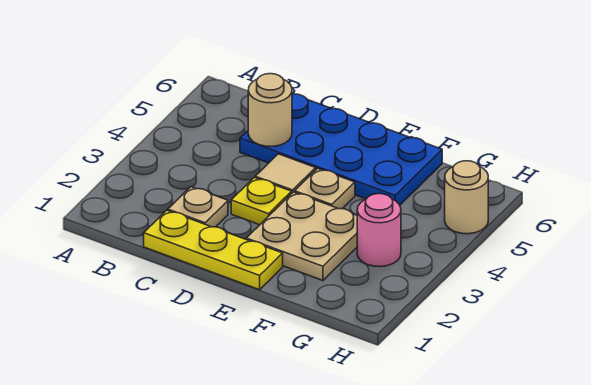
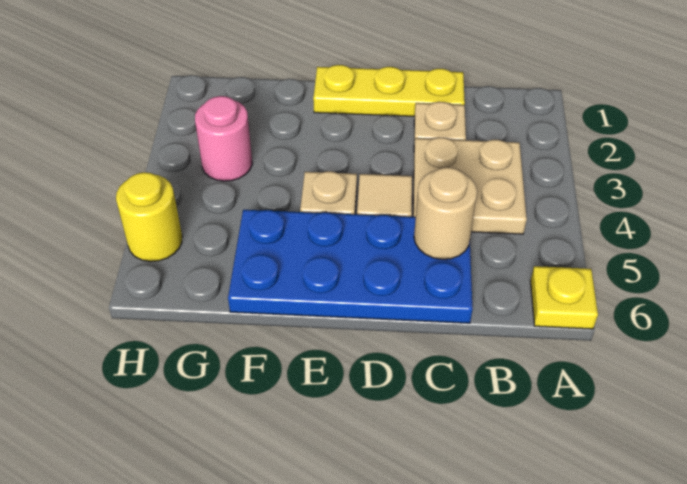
yellow plate D3 level 1 -> yellow plate A6 level 1
tan plate E2:F3 level 1 -> tan plate B3:C4 level 1
tan round brick H5 level 1 -> yellow round brick H5 level 1

